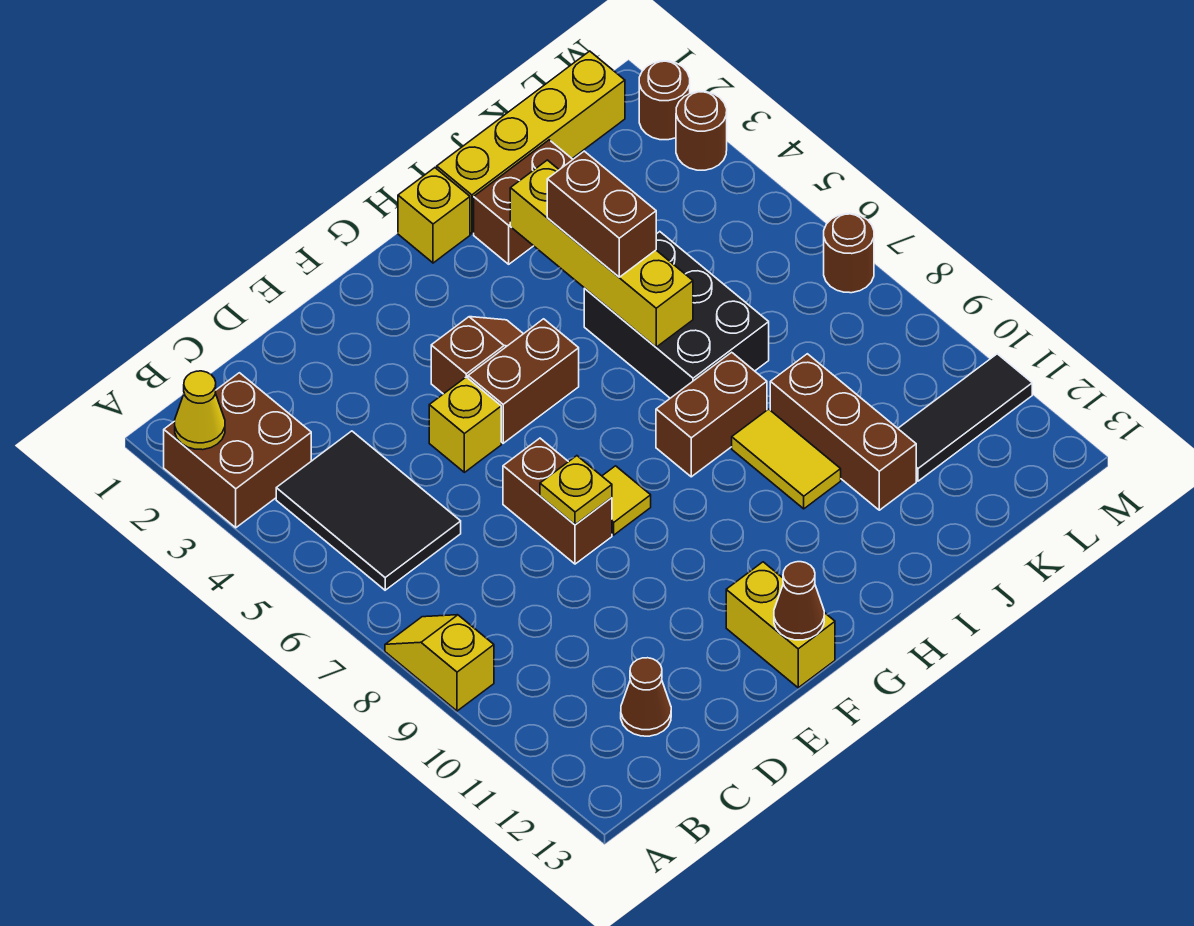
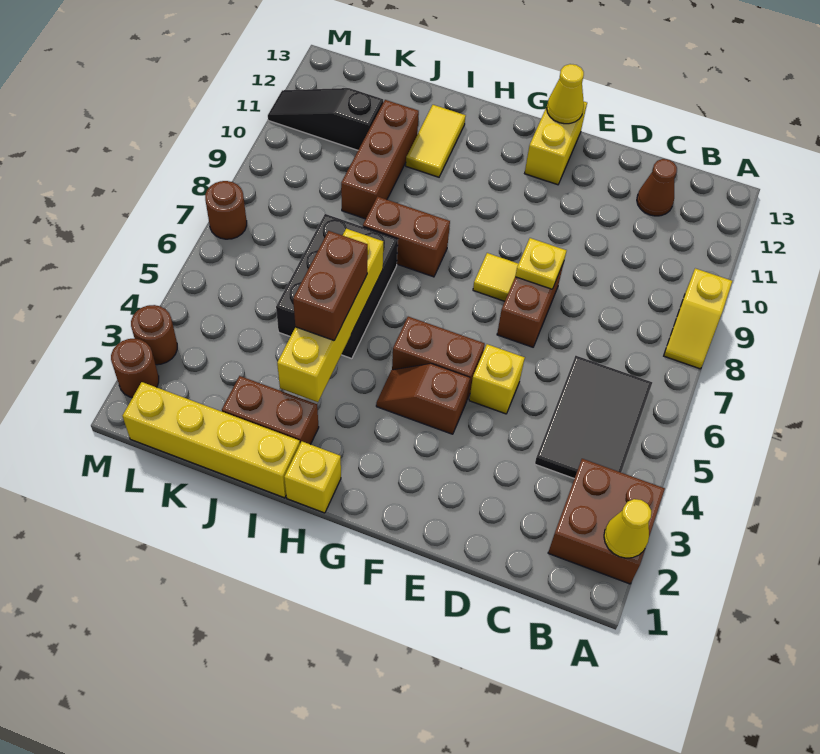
brown cone F13 level 2 -> yellow cone F13 level 2
yellow tile I9:I10 level 1 -> yellow tile I11:I12 level 1
black tile K11:M11 level 1 -> black slope K11:M11 level 1 top K

